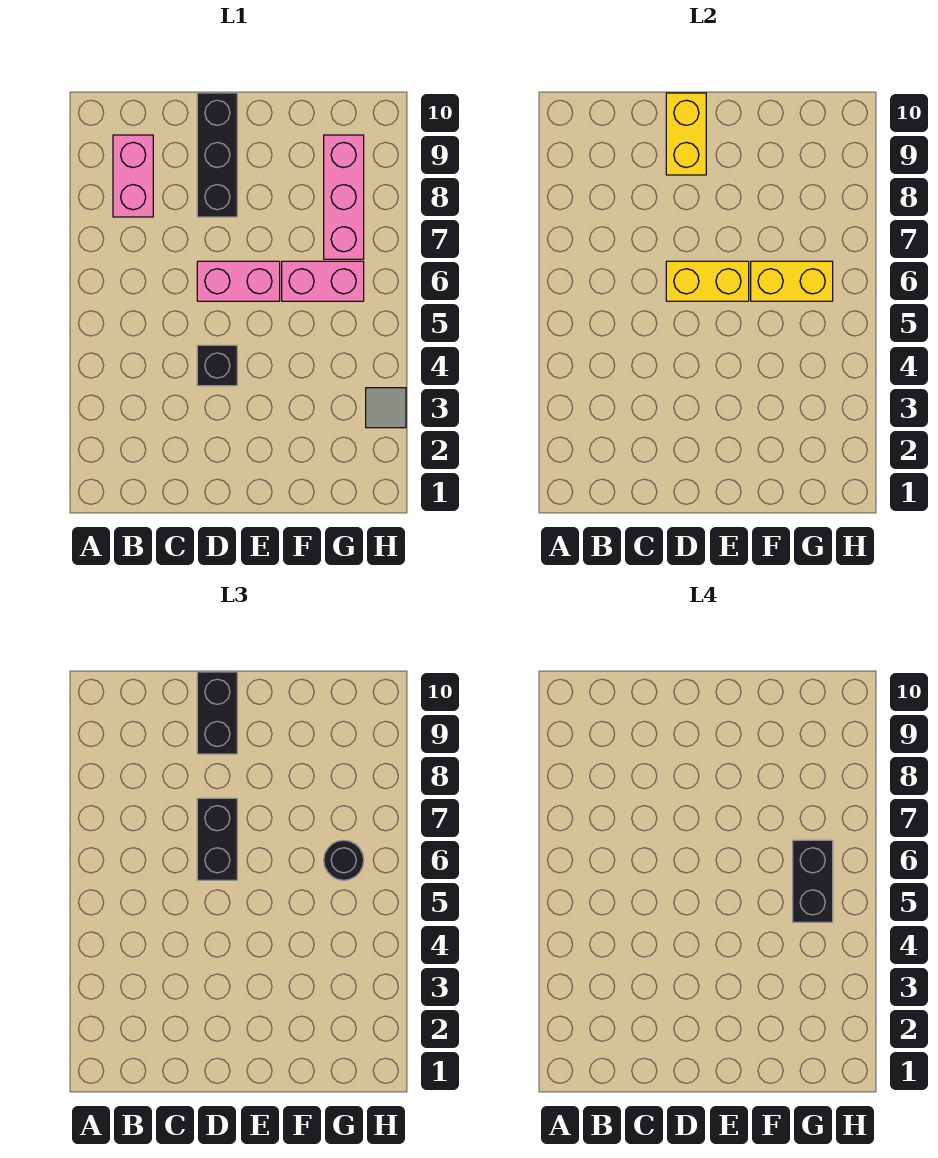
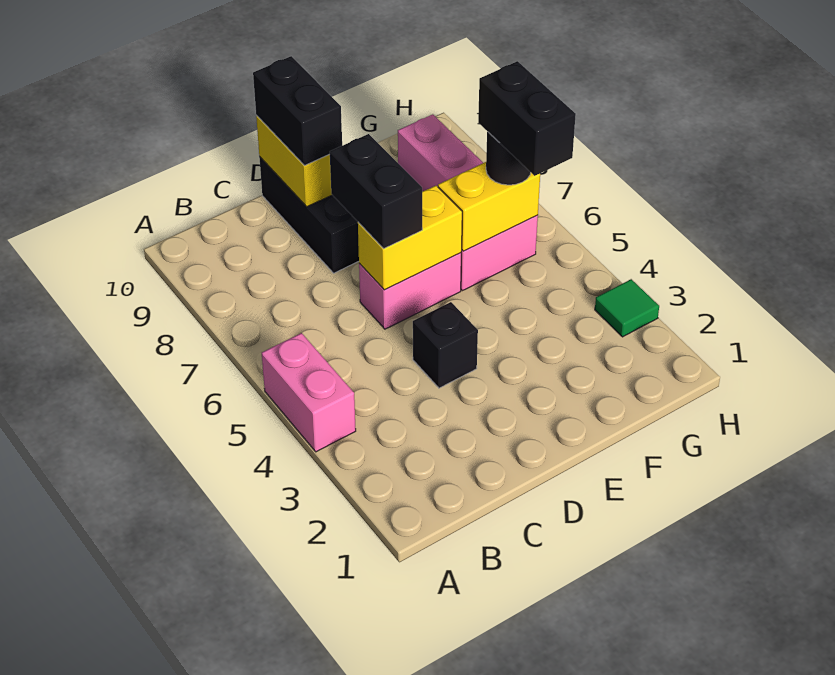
pink brick B8:B9 level 1 -> pink brick A4:A5 level 1
grey tile H3 level 1 -> green tile H3 level 1

